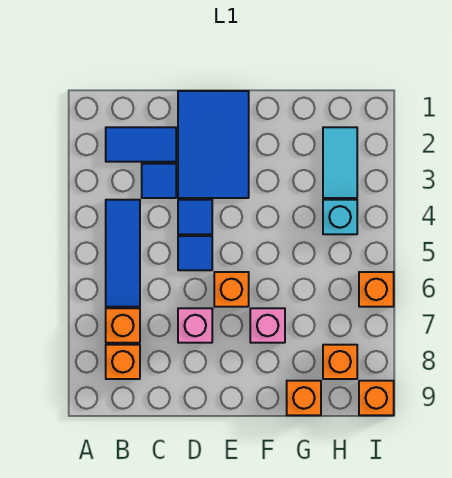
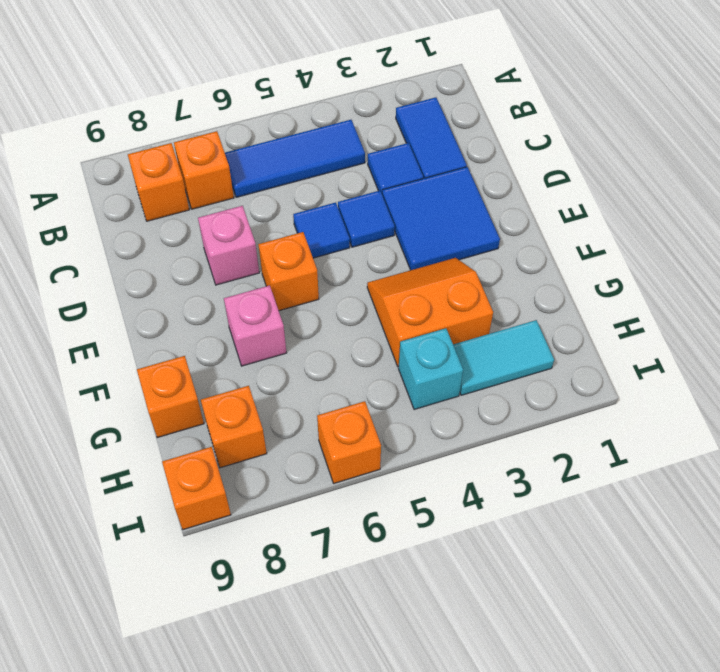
blue tile D1:E3 level 1 -> blue tile D2:E3 level 1
none -> orange slope F3:G4 level 1 top G

